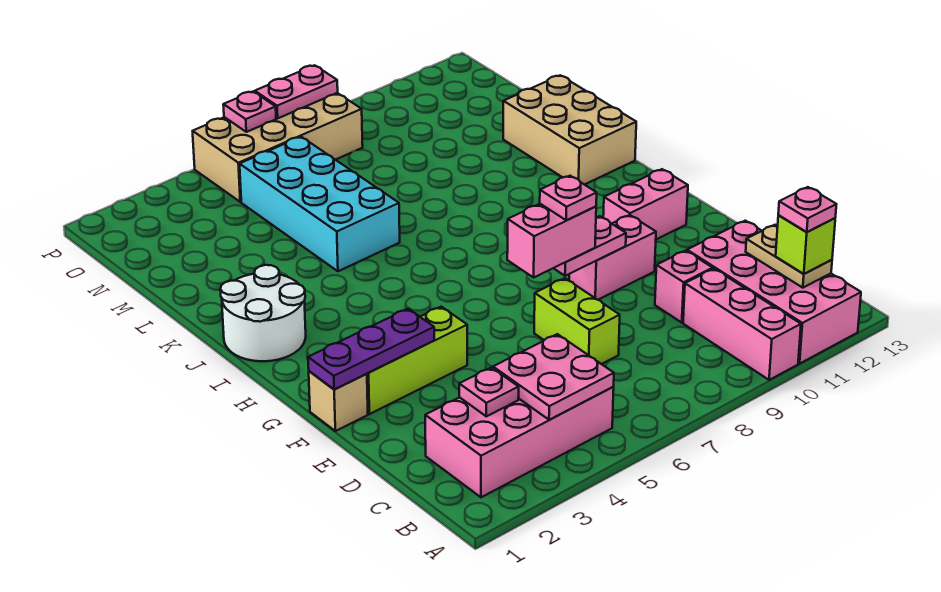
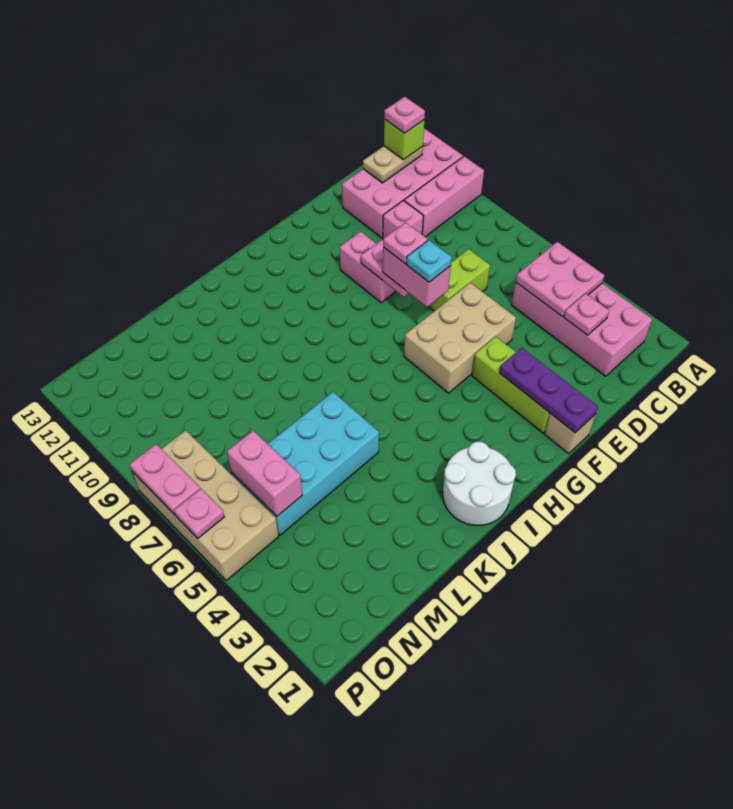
none -> cyan plate F7 level 4
pink brick G11:G12 level 1 -> pink brick N5:N6 level 2
tan brick J12:L13 level 1 -> tan brick E5:G6 level 1

